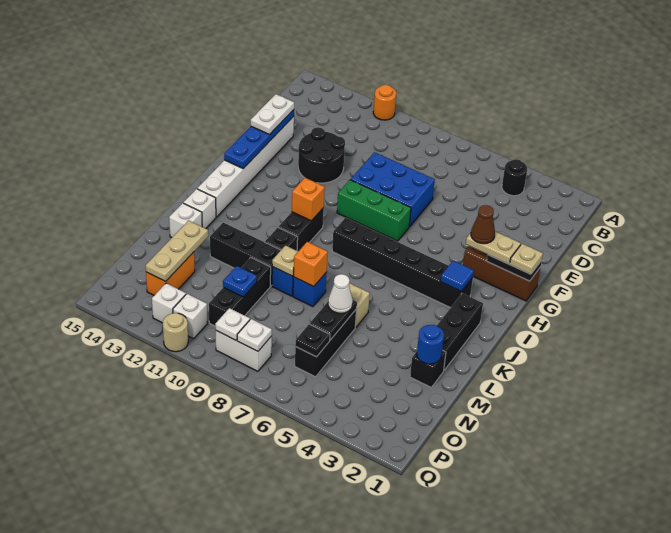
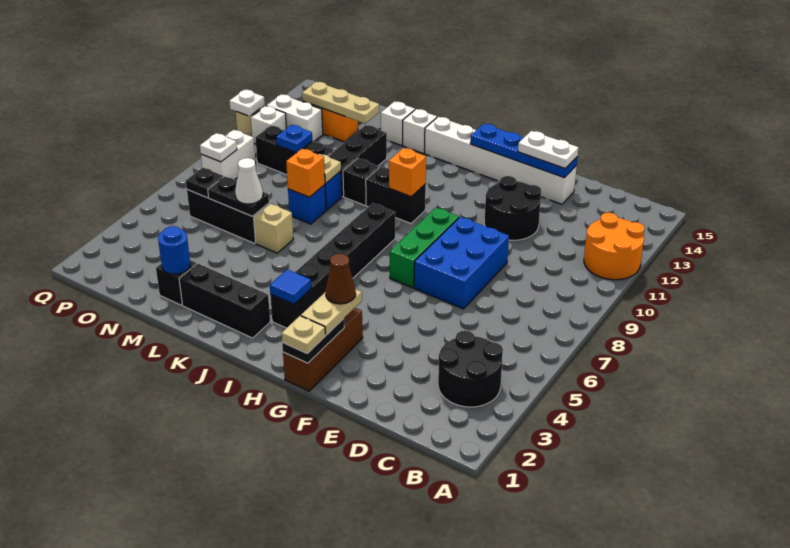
orange round brick A11 level 1 -> orange round brick A11:B12 level 1
black round brick B4 level 1 -> black round brick B3:C4 level 1
white plate P9 level 2 -> white plate Q11 level 2
white brick P12 level 1 -> white brick O12:P12 level 1

